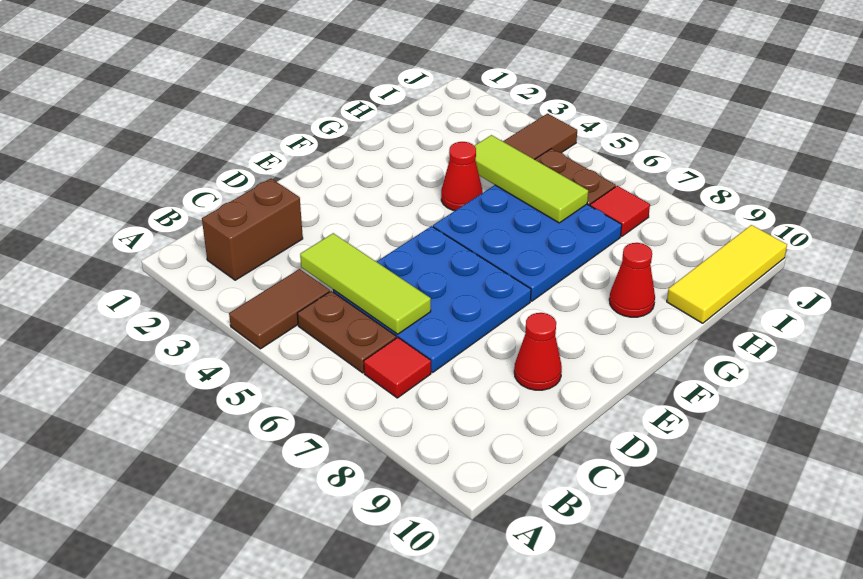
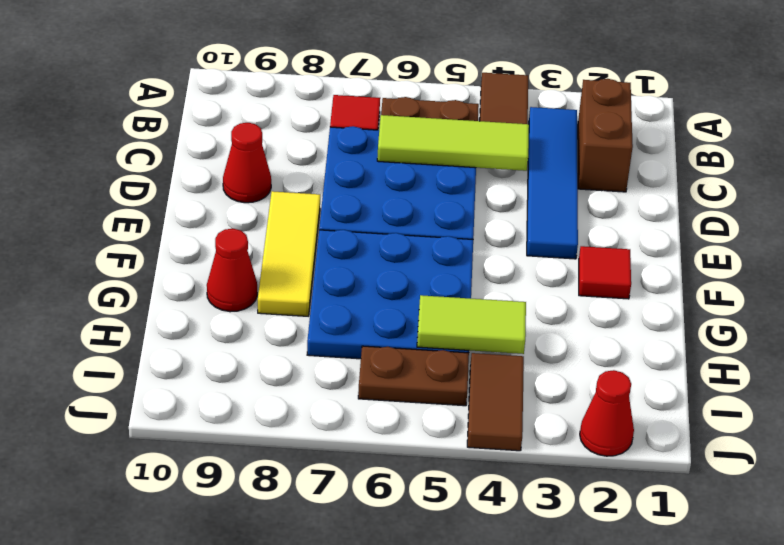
none -> blue tile B3:E3 level 1
red cone G4 level 1 -> red cone J2 level 1
lime tile H4:H6 level 2 -> lime tile H4:H5 level 2
yellow tile H10:J10 level 1 -> yellow tile E8:G8 level 1
red tile I7 level 1 -> red tile F2 level 1

